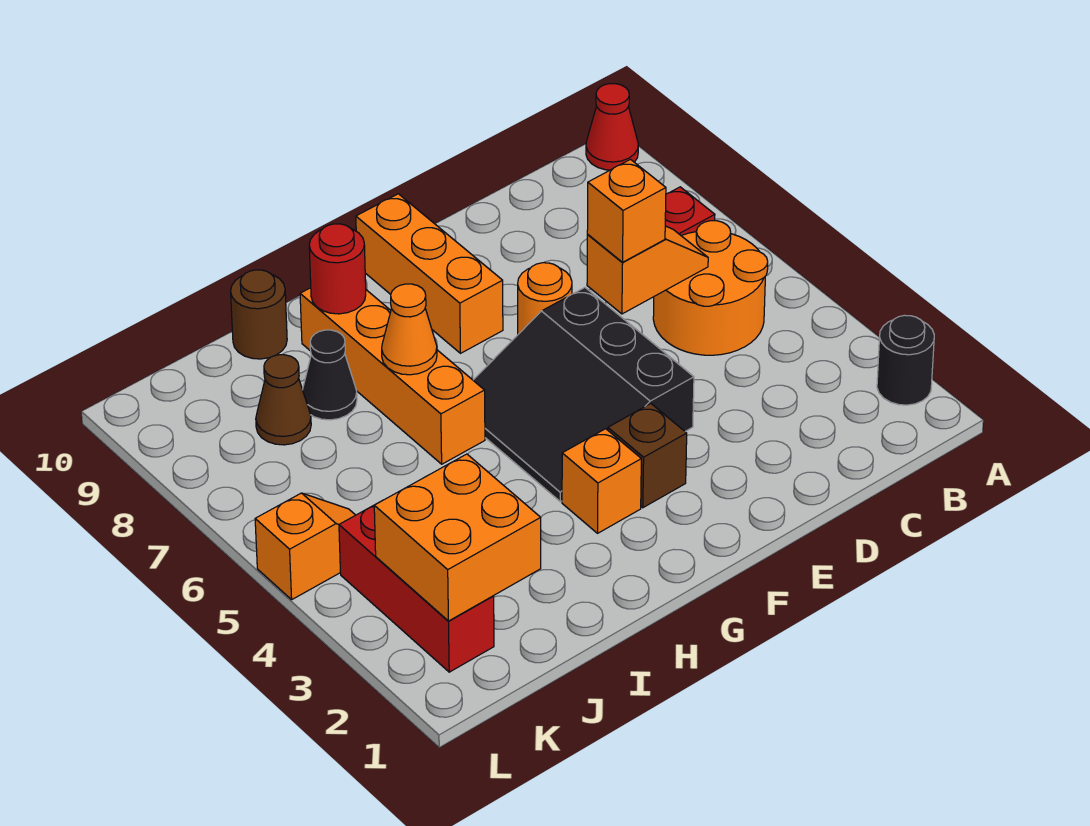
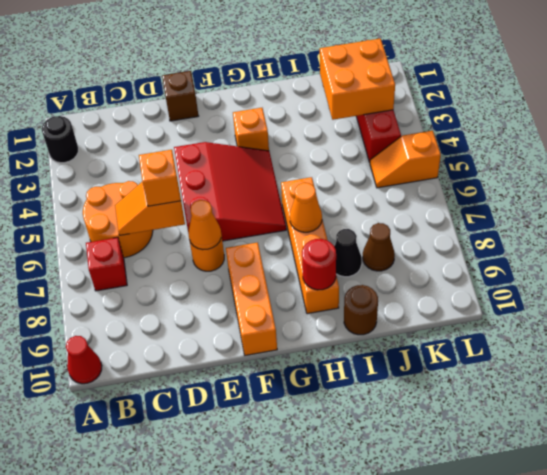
black slope E4:G6 level 1 top E -> red slope E4:G6 level 1 top E
none -> orange cone E7 level 2
brown brick F3 level 1 -> brown brick E1 level 1

